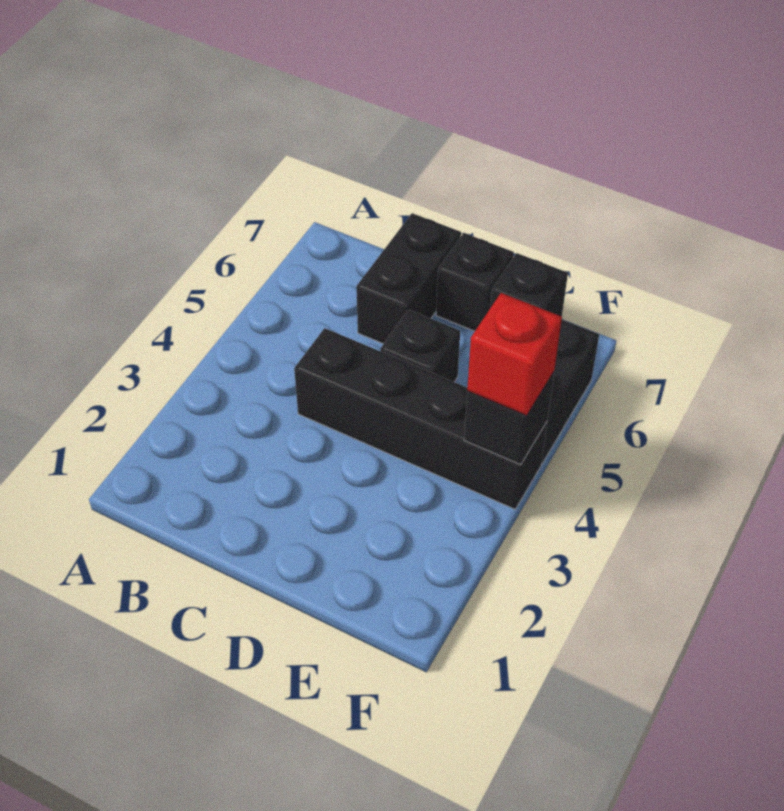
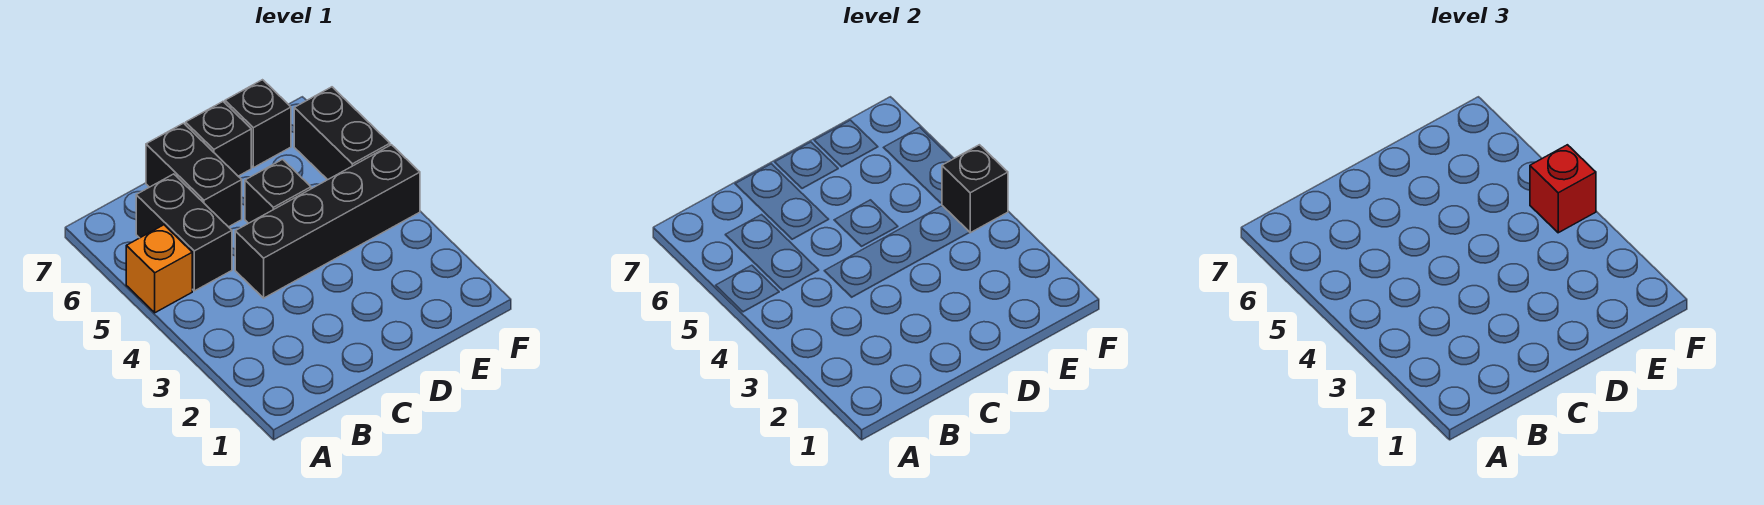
none -> orange brick A5 level 1
none -> black brick B5:B6 level 1

